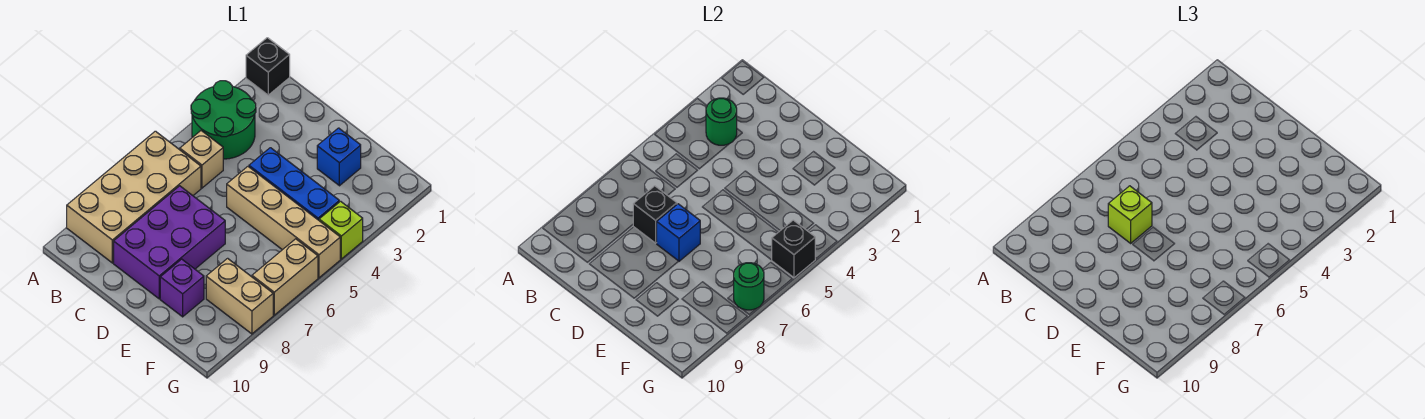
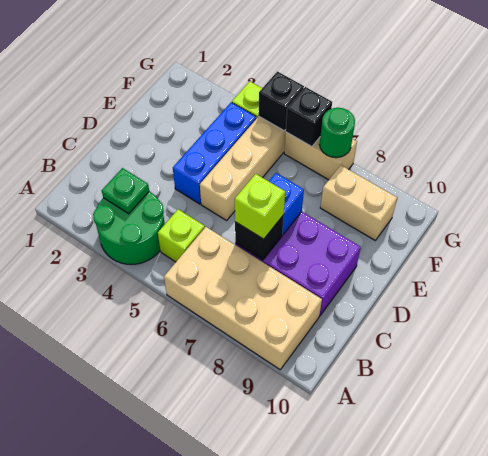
black brick A1 level 1 -> black brick G6 level 2
green round brick B3 level 2 -> green plate B3 level 2
tan brick B5 level 1 -> lime brick B5 level 1
blue brick E2 level 1 -> none
purple brick E9 level 1 -> none
tan brick F8:G8 level 1 -> tan brick F8:F9 level 1

